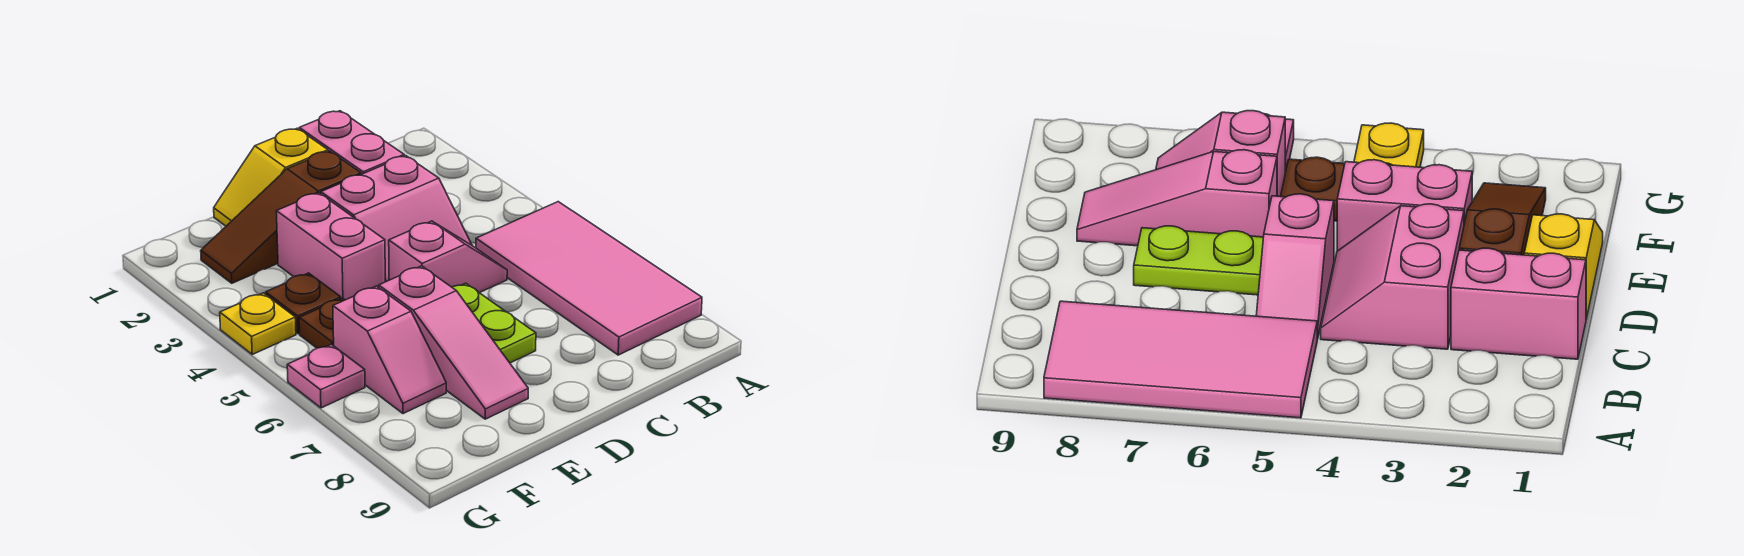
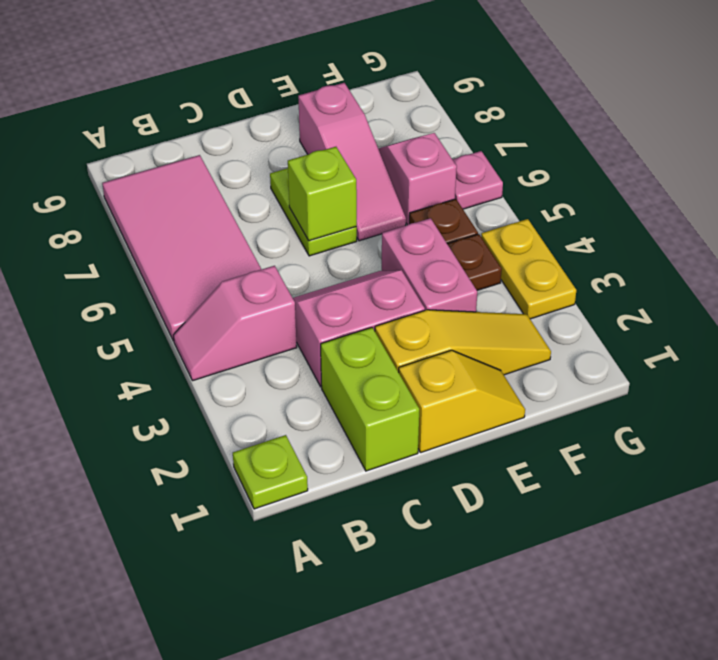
none -> lime plate A1 level 1
pink brick C1:C2 level 1 -> lime brick C1:C2 level 1
pink slope C5:D5 level 1 top D -> pink slope A4:B4 level 1 top B
brown slope D2:F2 level 1 top D -> yellow slope D2:F2 level 1 top D
none -> lime brick D6 level 2
pink slope E6:E8 level 1 top 6 -> pink slope E6:E8 level 1 top 8
yellow plate G4 level 1 -> yellow plate G3:G4 level 1

